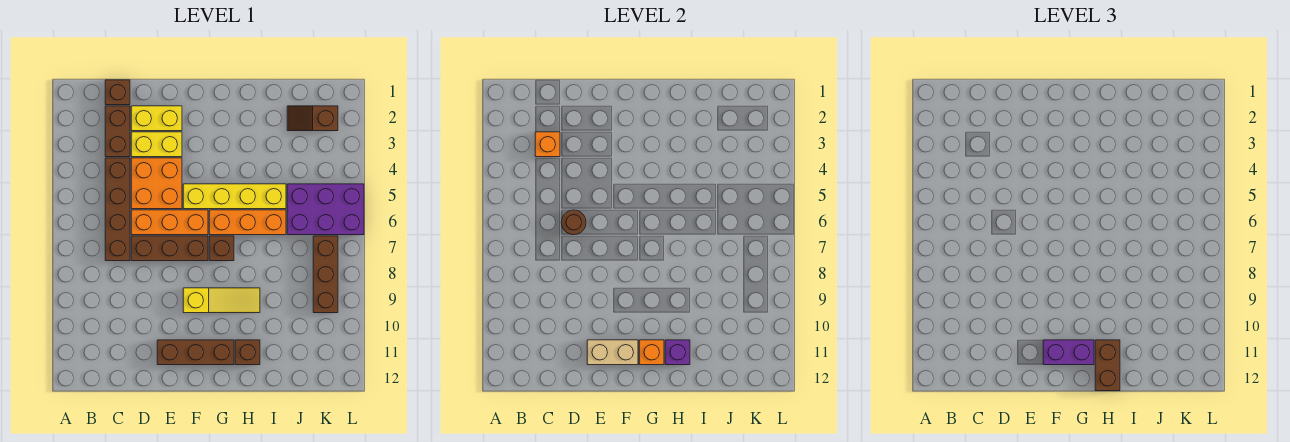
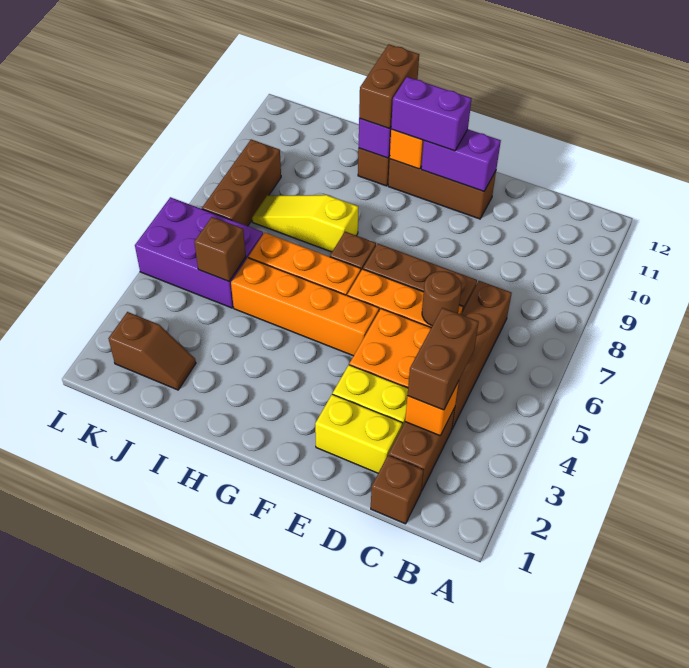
none -> brown brick C3:C4 level 3
tan brick E11:F11 level 2 -> purple brick E11:F11 level 2
yellow brick F5:I5 level 1 -> orange brick F5:I5 level 1
yellow slope F9:H9 level 1 top F -> yellow slope H8:J8 level 1 top H
none -> brown brick J5 level 2

